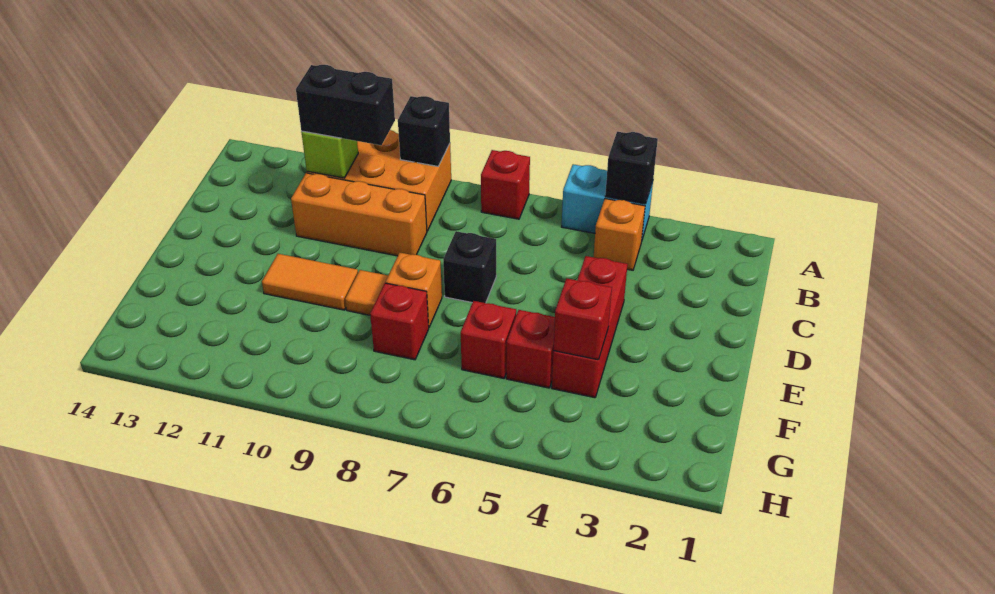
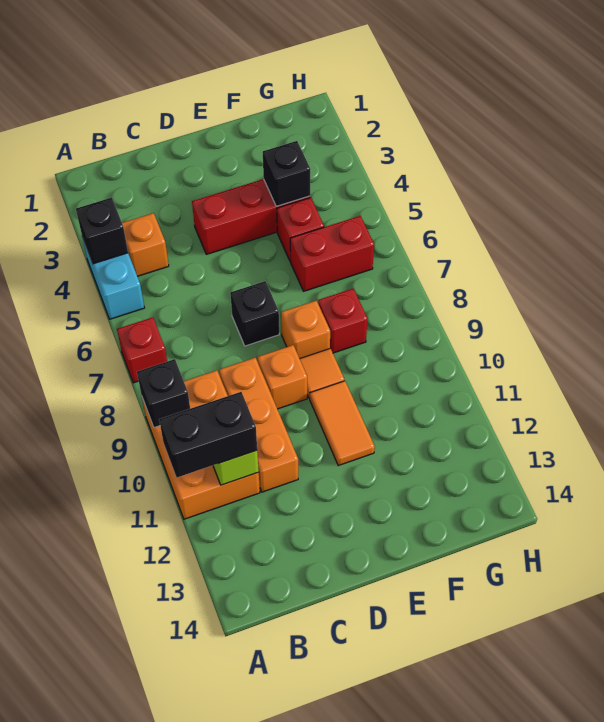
black brick B10:B11 level 3 -> black brick A11:B11 level 3
none -> orange brick D9 level 1
red brick F4 level 2 -> black brick F4 level 2
red brick F6 level 1 -> red brick F6:G6 level 1

